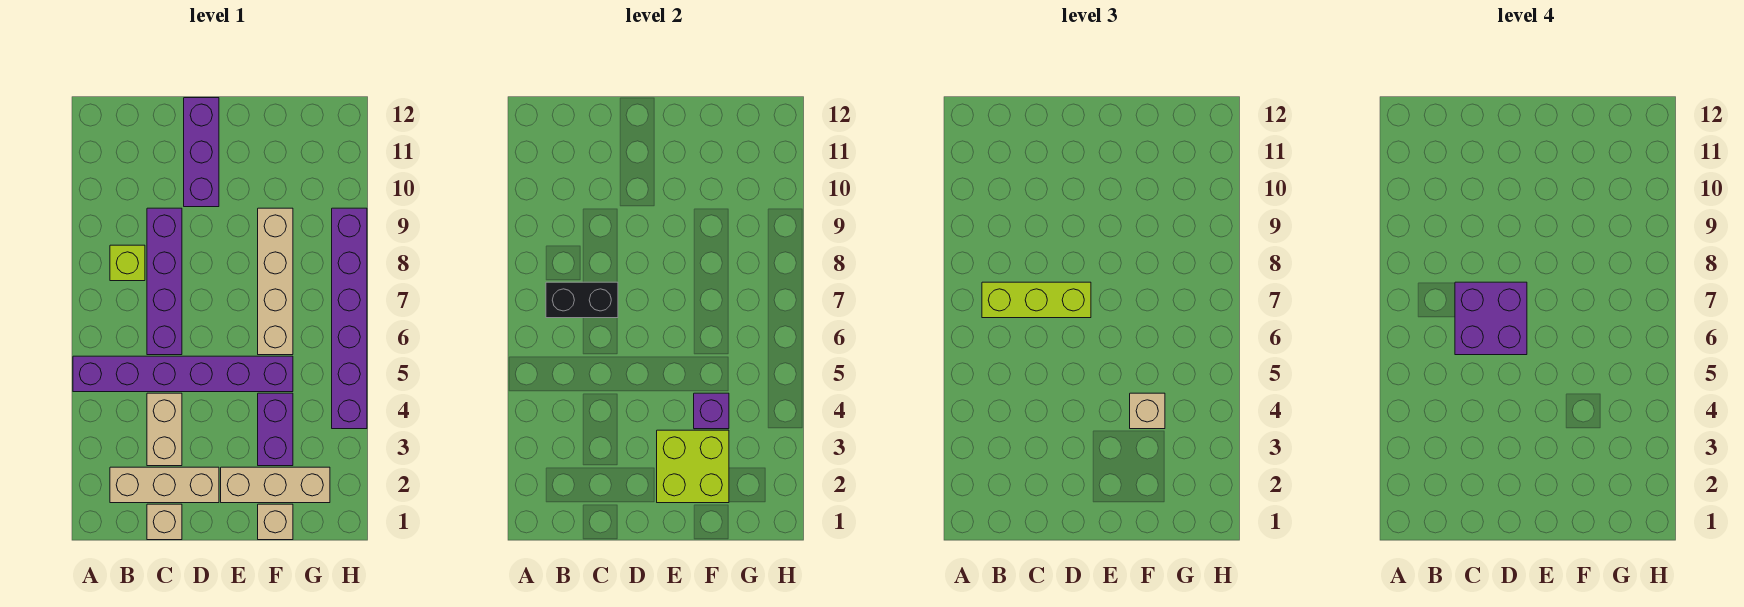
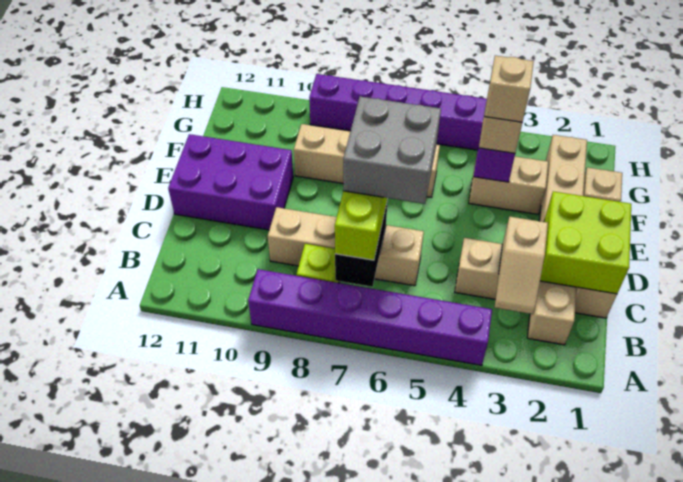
purple brick A5:F5 level 1 -> purple brick A4:A9 level 1
none -> tan slope B3:C3 level 2 top C
purple brick C6:C9 level 1 -> tan brick C6:C9 level 1
purple brick C6:D7 level 4 -> grey brick C6:D7 level 4
purple brick D10:D12 level 1 -> purple brick D10:E12 level 1
lime brick E2:F3 level 2 -> lime brick C1:D2 level 2
purple brick F3:F4 level 1 -> tan brick F3:F4 level 1
none -> tan brick F4 level 4

